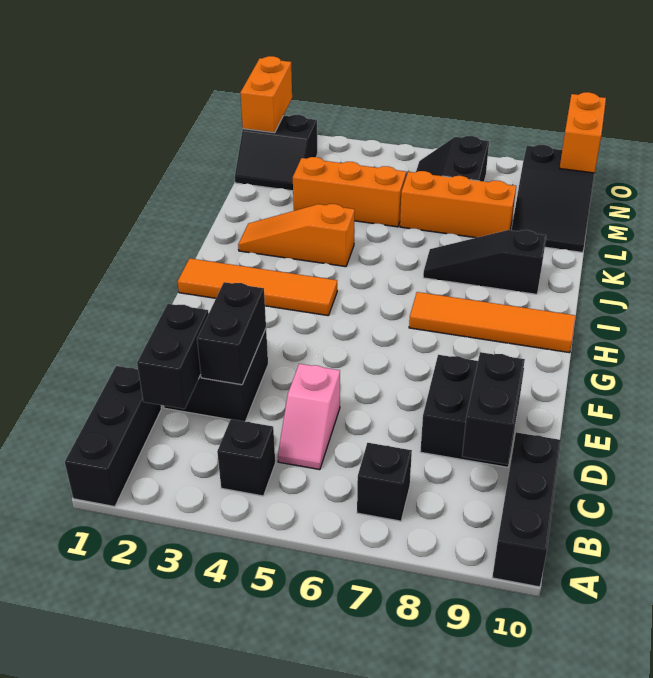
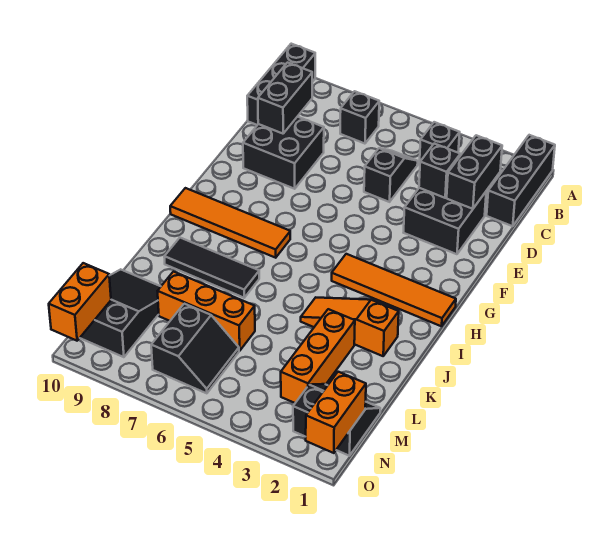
pink slope C5:D5 level 1 top D -> black slope C5:D5 level 1 top D
black brick D3:E3 level 2 -> black brick D3 level 2
orange slope J2:J4 level 1 top 4 -> orange slope J2:J4 level 1 top 2
black slope J7:J9 level 1 top 9 -> black tile J7:J9 level 1
orange brick L3:L5 level 1 -> orange brick K3:M3 level 1

